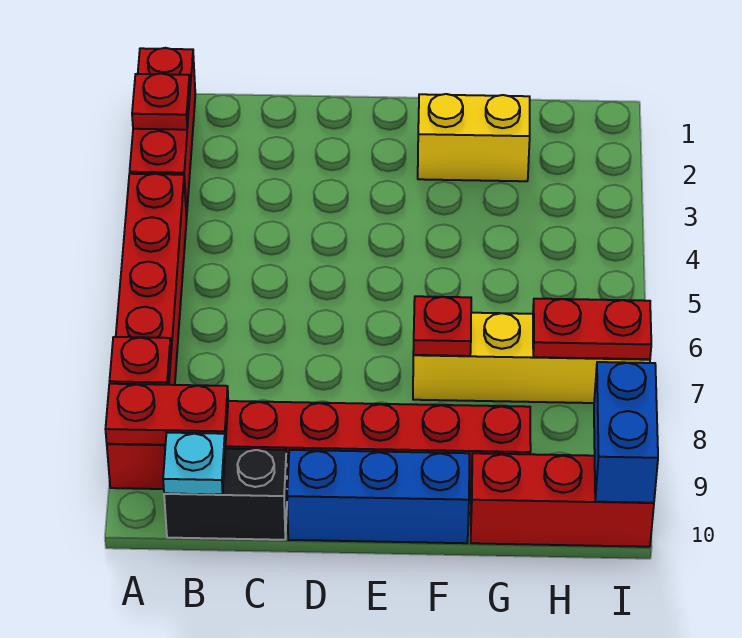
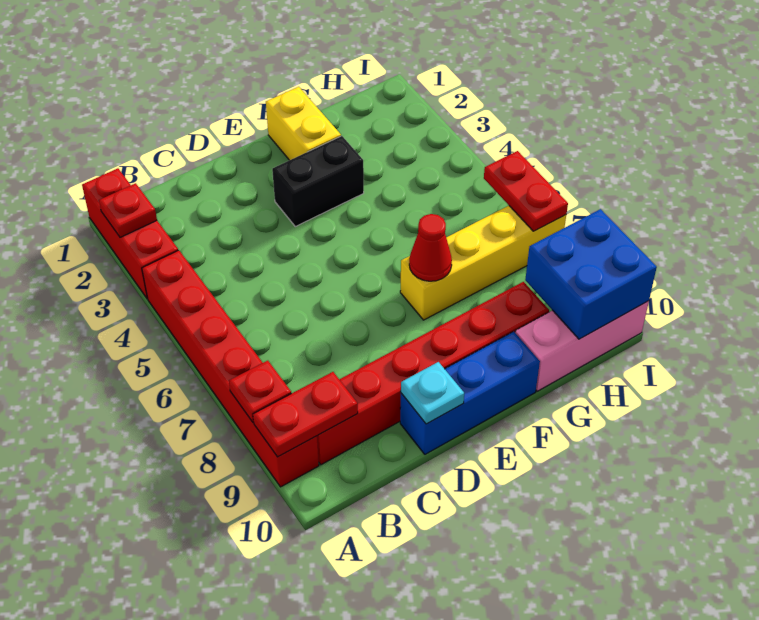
black brick B10:C10 level 1 -> black brick E3:F3 level 1
cyan plate B10 level 2 -> cyan plate D10 level 2
yellow brick F2:G2 level 1 -> yellow brick F1:F2 level 1
red plate F7 level 2 -> red cone F7 level 2
red brick G10:I10 level 1 -> pink brick G10:I10 level 1
red plate H7:I7 level 2 -> red plate I6:I7 level 2
blue brick I9:I10 level 2 -> blue brick H9:I10 level 2

